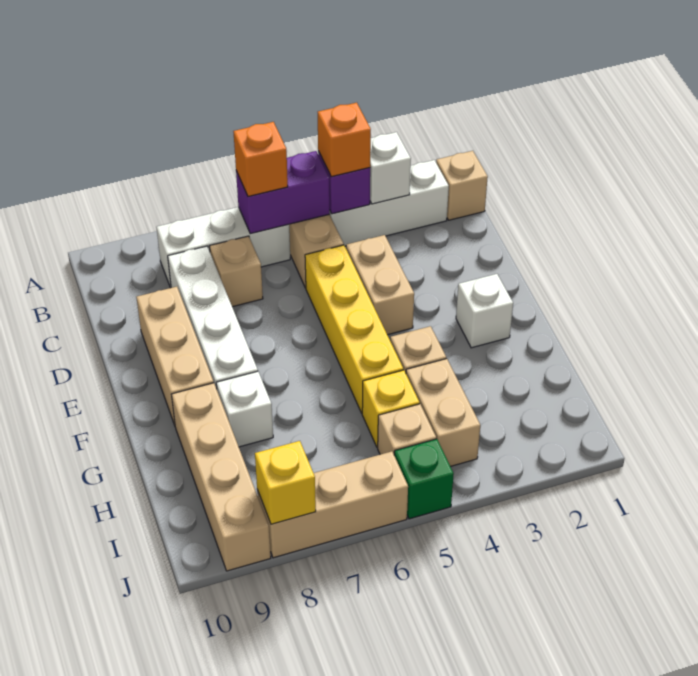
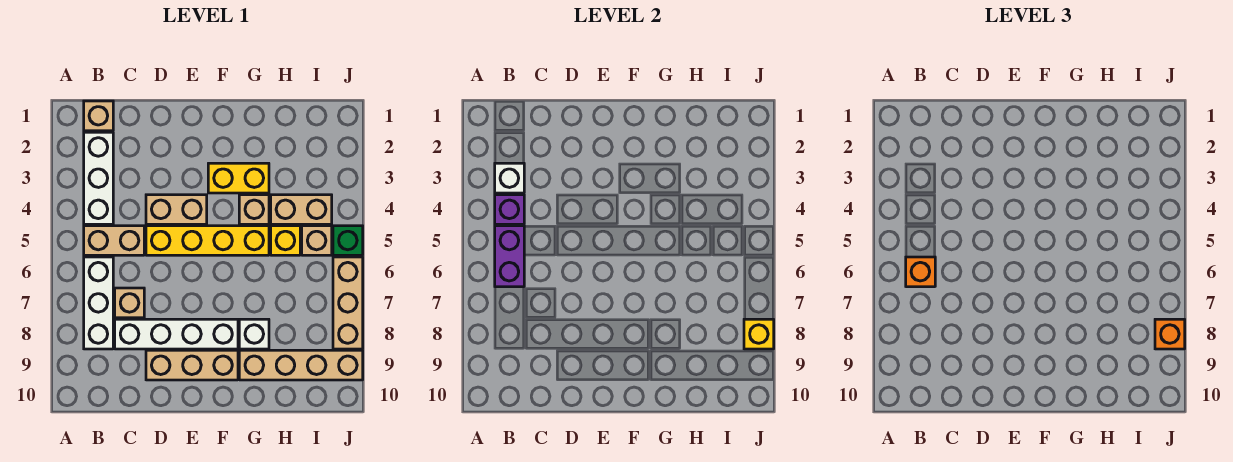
orange brick B4 level 3 -> orange brick J8 level 3
white brick F2 level 1 -> none
none -> yellow brick F3:G3 level 1

